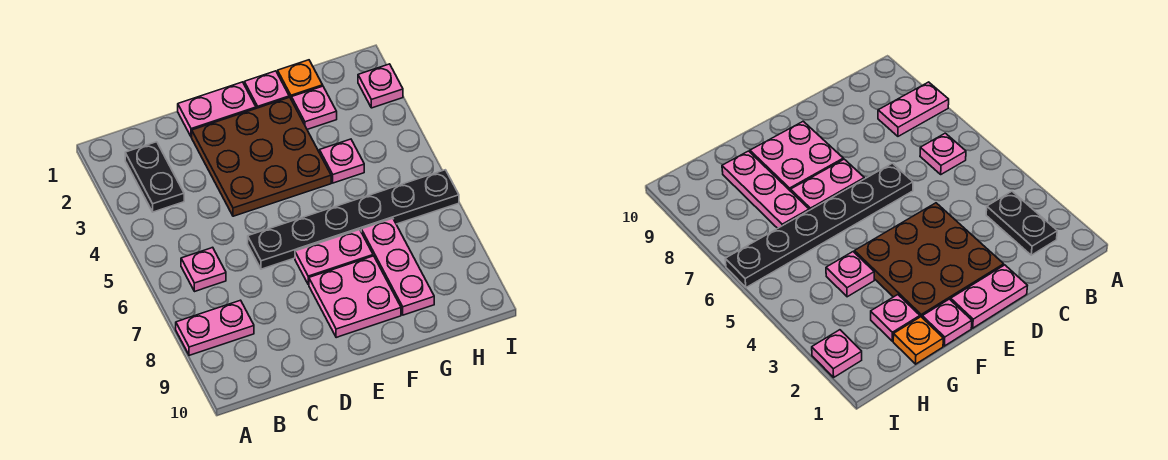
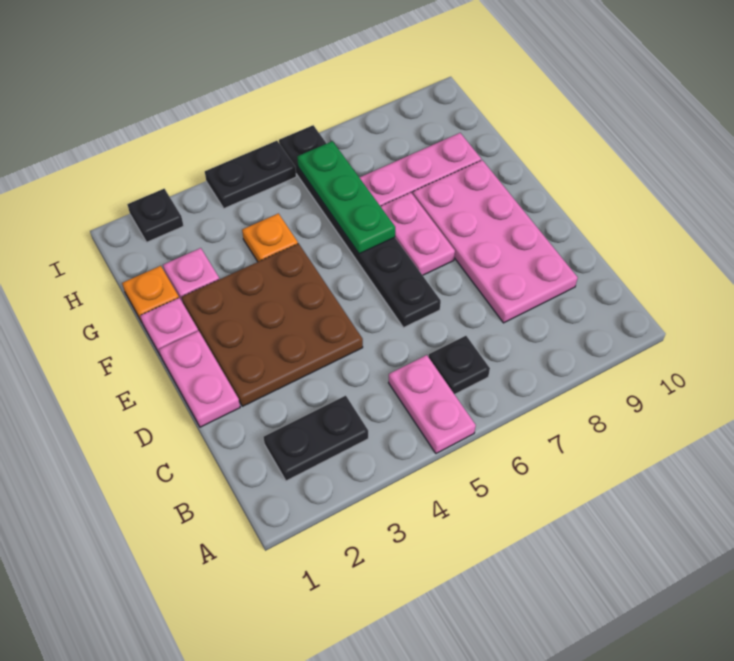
pink plate A8:B8 level 1 -> pink plate A5:B5 level 1
pink plate B6 level 1 -> black plate B6 level 1
pink plate E8:F9 level 1 -> pink plate C8:F9 level 1
none -> green plate F6:H6 level 2
pink plate G4 level 1 -> orange plate G4 level 1
pink plate I2 level 1 -> black plate I2 level 1
none -> black plate I4:I5 level 1

